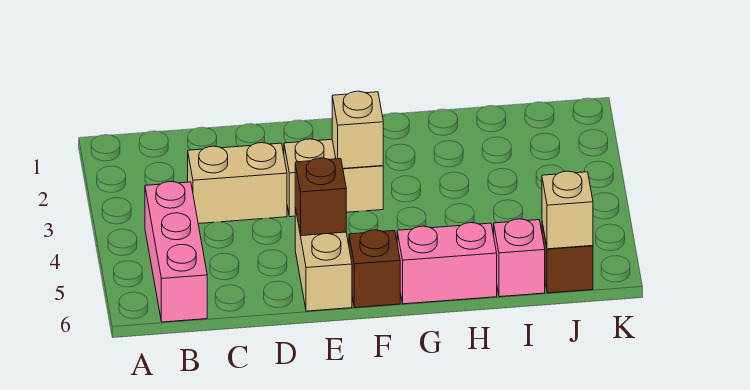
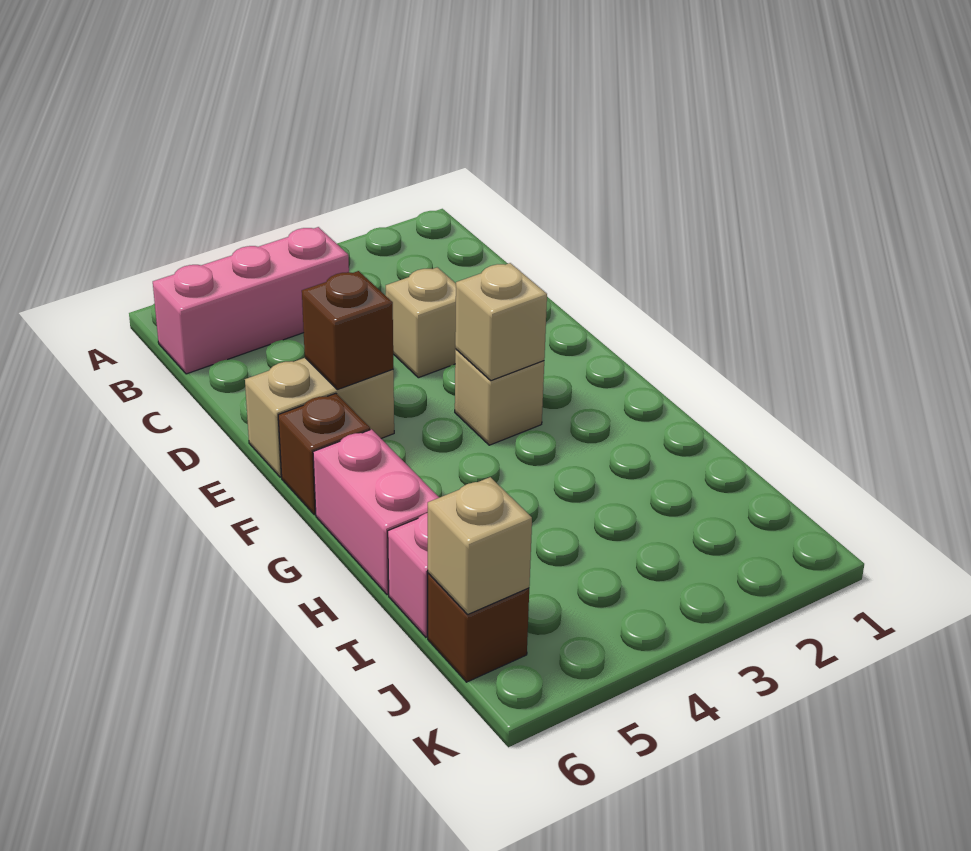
tan brick C3:D3 level 1 -> tan brick D3 level 1
tan brick E3:F3 level 1 -> tan brick F3 level 1

